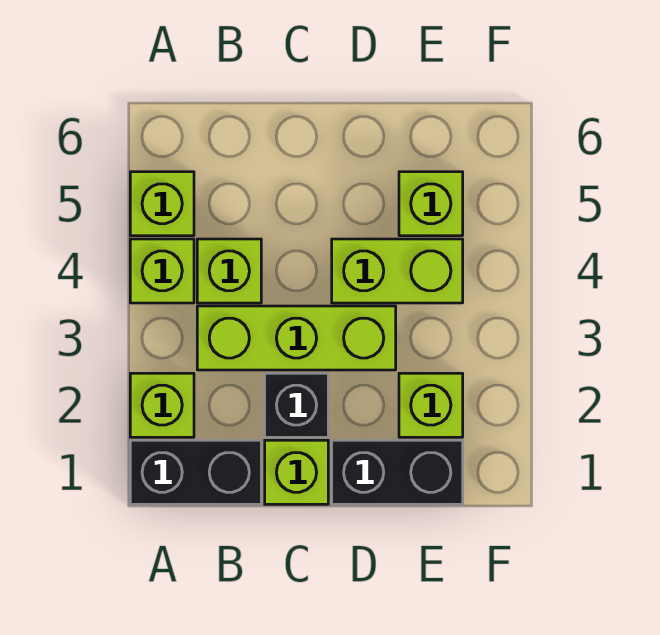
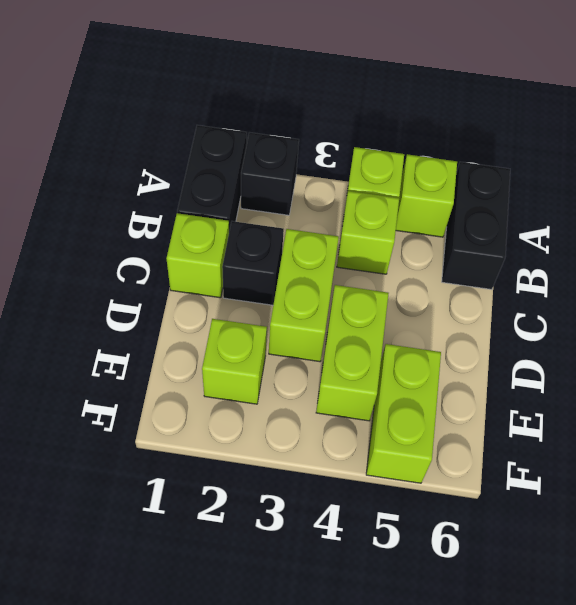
lime brick A2 level 1 -> black brick A2 level 1
lime brick B3:D3 level 1 -> lime brick C3:D3 level 1
black brick D1:E1 level 1 -> black brick A6:B6 level 1
lime brick E5 level 1 -> lime brick E5:F5 level 1

